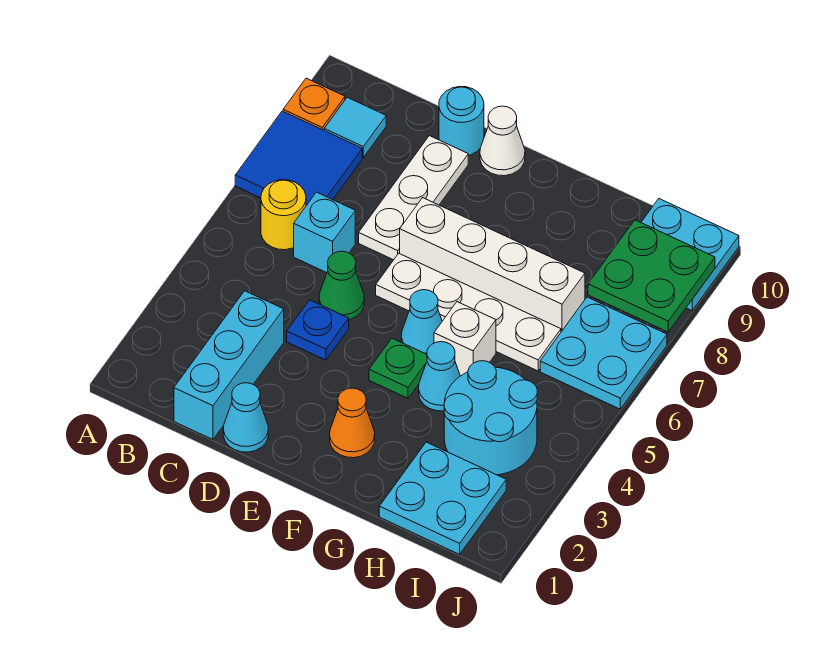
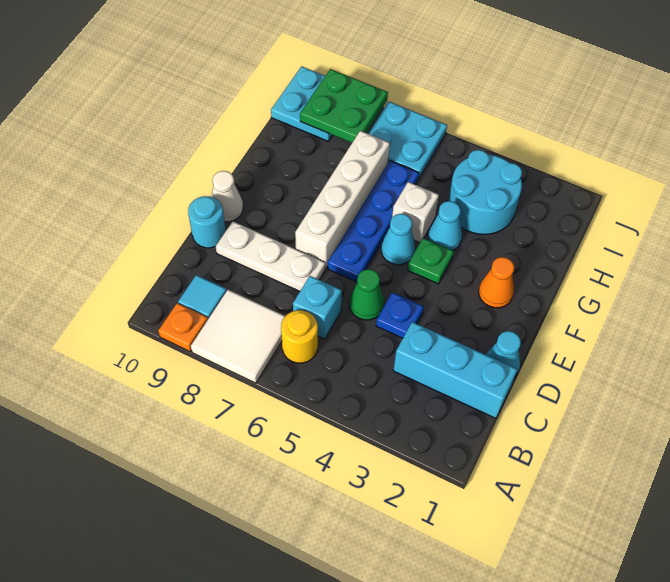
blue tile A7:B8 level 1 -> white tile A7:B8 level 1
white plate E6:H6 level 1 -> blue plate E6:H6 level 1
cyan plate H1:I2 level 1 -> none

